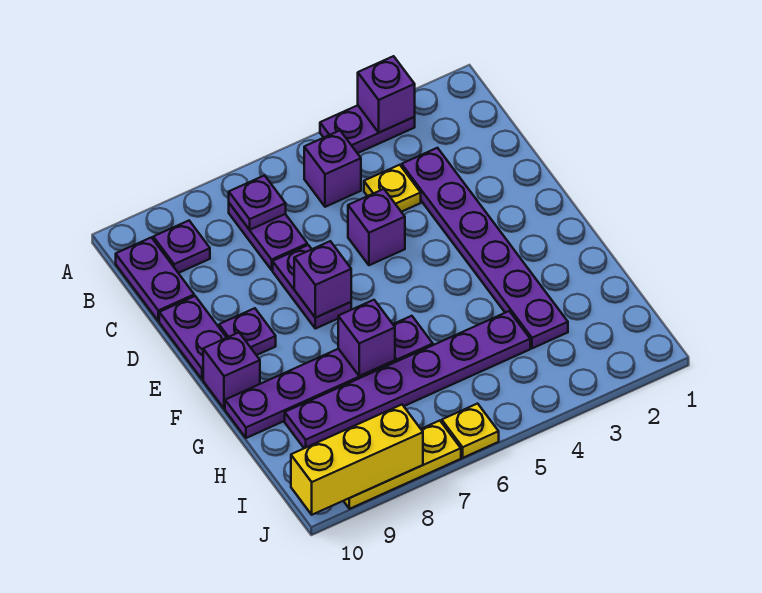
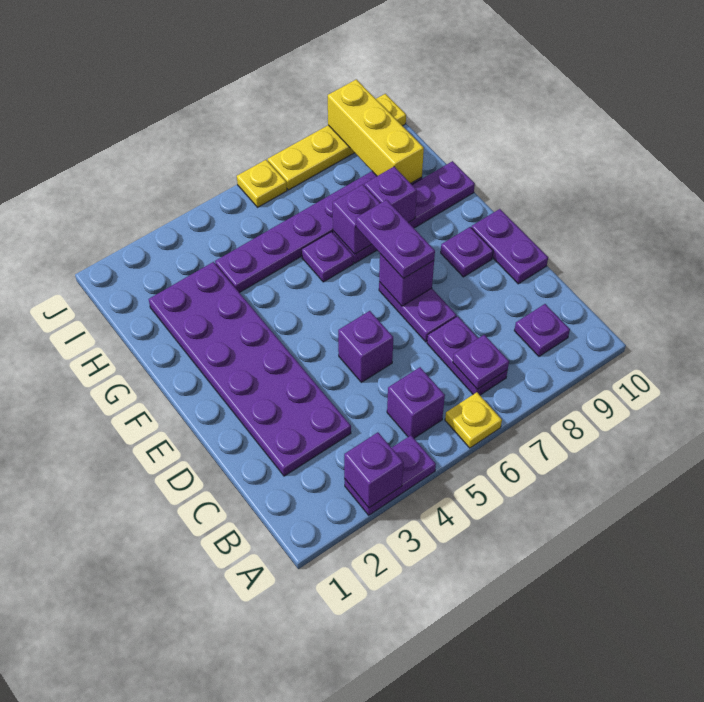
purple plate B10:C10 level 1 -> purple plate E7:F7 level 3
purple plate C3:H3 level 1 -> purple plate C2:H3 level 1
yellow plate C4 level 1 -> yellow plate A6 level 1
purple brick F10 level 1 -> purple brick G8 level 2
yellow plate J7:J9 level 1 -> yellow plate J7:J10 level 1
yellow brick J8:J10 level 2 -> yellow brick H9:J9 level 2

